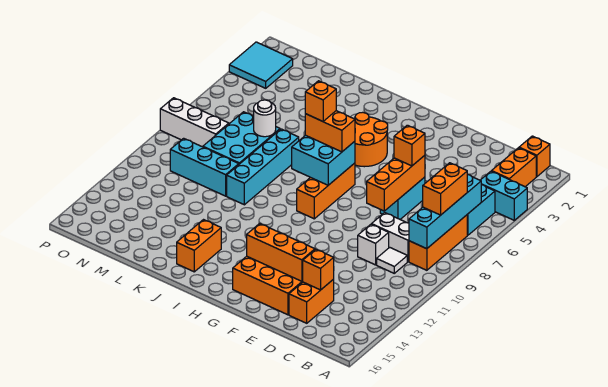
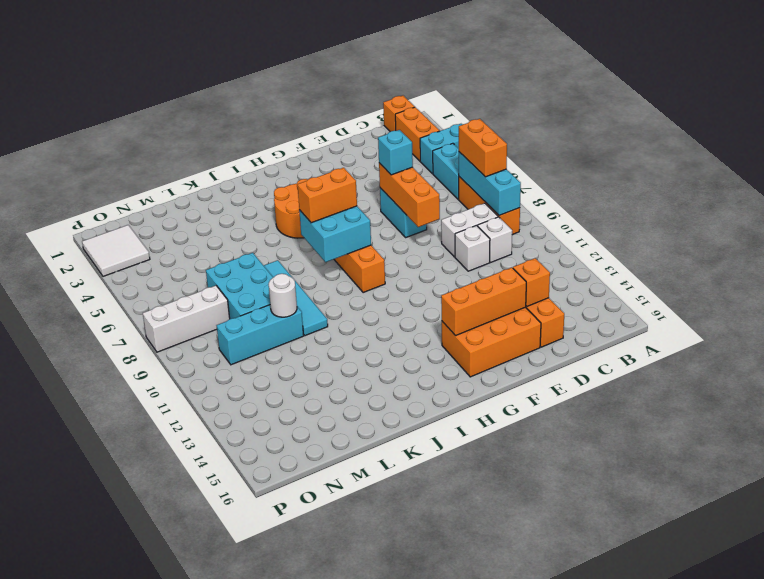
cyan brick B6:B9 level 2 -> cyan brick B7:B9 level 2
white tile C10 level 1 -> white brick C10 level 1
orange brick E6 level 3 -> cyan brick E6 level 3
orange brick I7 level 4 -> none
orange brick J14:J15 level 1 -> none
cyan brick K7:K10 level 1 -> cyan tile K7:K10 level 1
white round brick L7 level 2 -> white round brick L10 level 2
cyan tile O2:P3 level 1 -> white tile O2:P3 level 1

